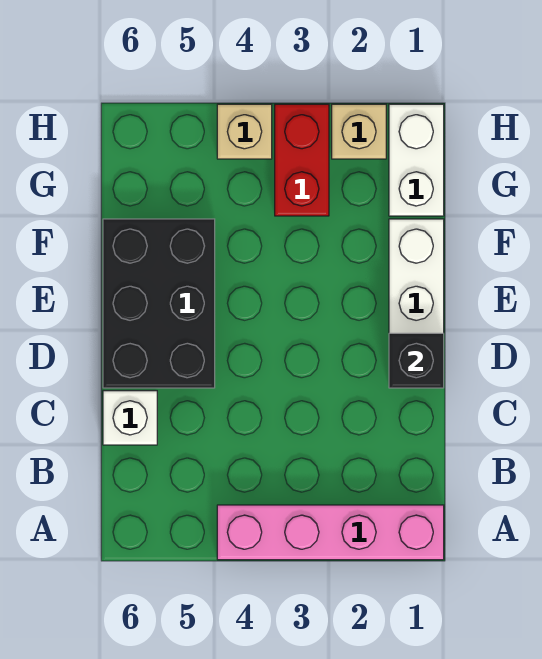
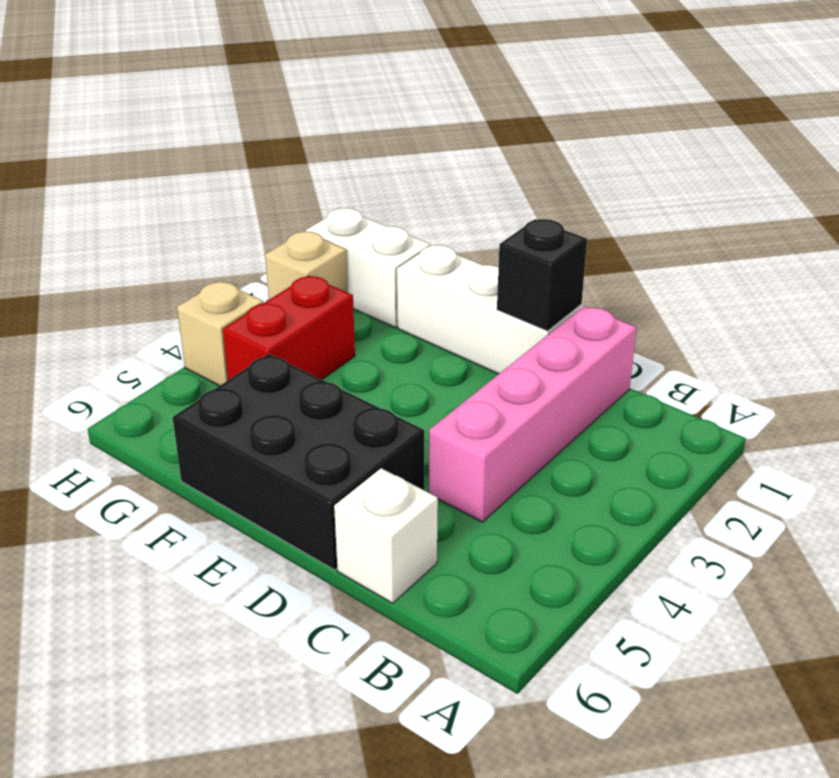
pink brick A1:A4 level 1 -> pink brick C1:C4 level 1
red brick G3:H3 level 1 -> red brick G3:G4 level 1

